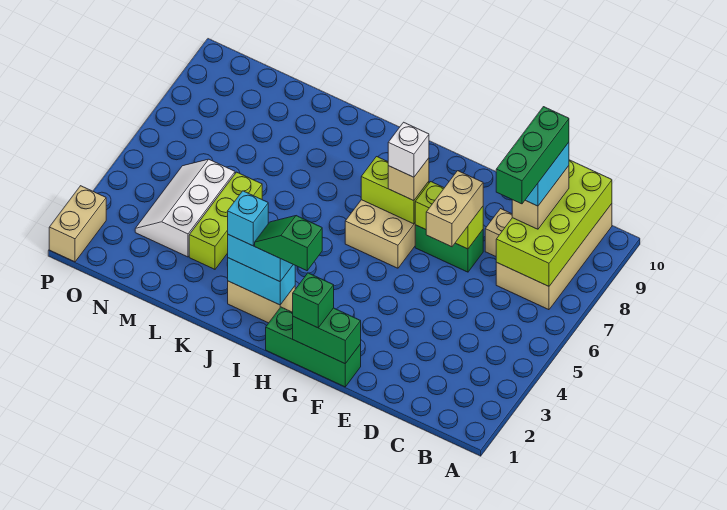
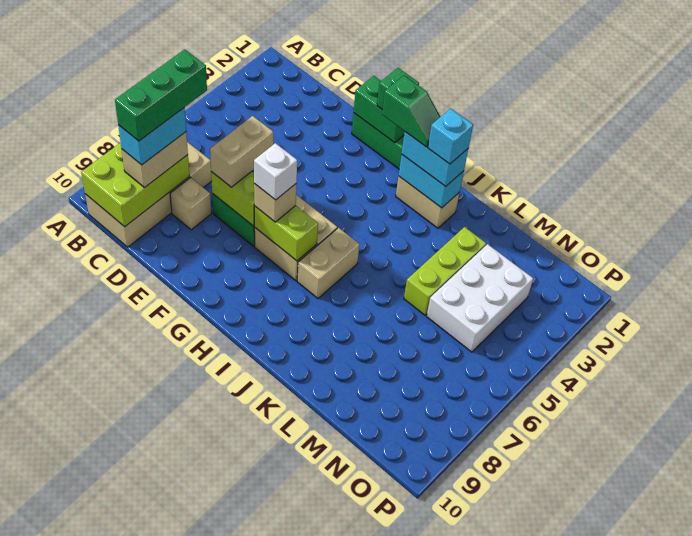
lime brick B7:C10 level 2 -> lime brick B8:C10 level 2
white slope M3:N5 level 1 top M -> white brick M3:N5 level 1
tan brick P1:P2 level 1 -> tan brick I6:I7 level 1

